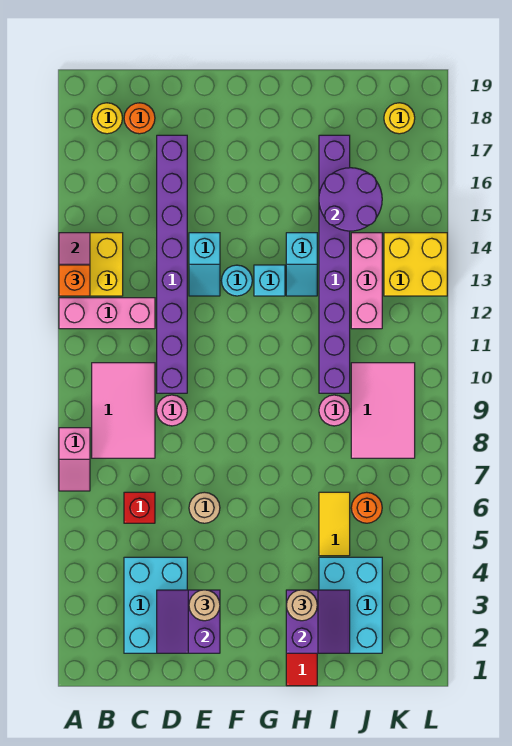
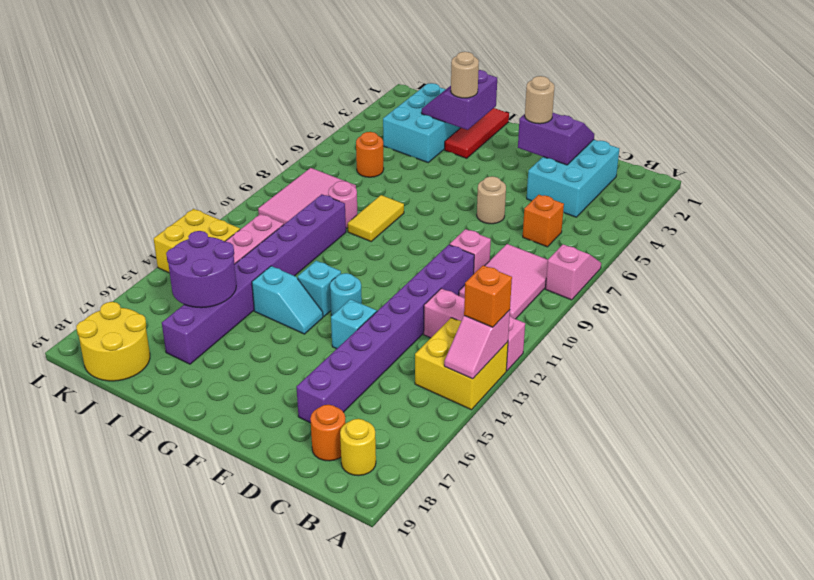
red brick C6 level 1 -> orange brick C6 level 1
purple slope D2:E3 level 2 top E -> purple slope D2:E3 level 2 top 3
pink round brick D9 level 1 -> pink brick D9 level 1
cyan slope H13:H14 level 1 top 14 -> cyan slope G14:H14 level 1 top H
yellow tile I5:I6 level 1 -> yellow tile H8:H9 level 1
yellow round brick K18 level 1 -> yellow round brick J18:K19 level 1

